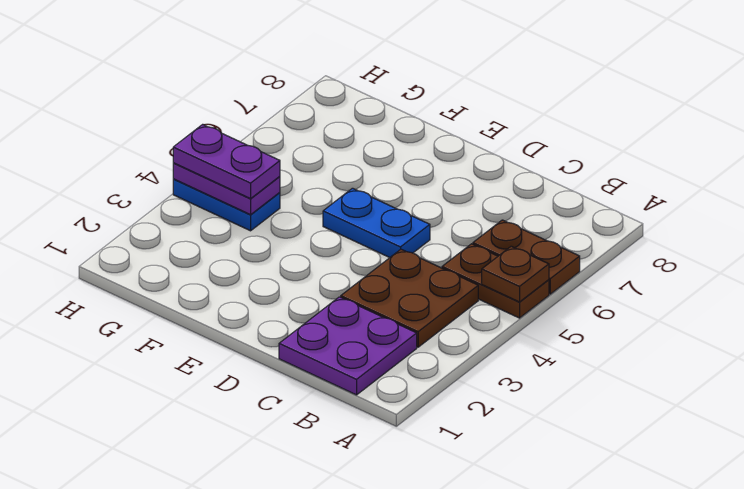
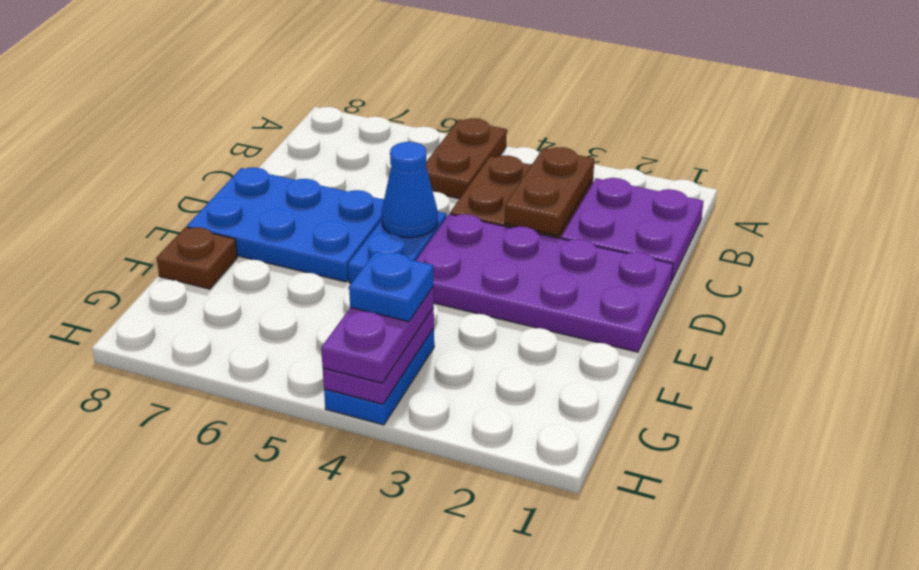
brown plate A5 level 2 -> brown plate F8 level 1
brown plate A6:B6 level 1 -> brown plate B3:C3 level 2
none -> purple plate D1:E4 level 1
none -> blue cone D5 level 2
none -> blue plate D6:E8 level 1
none -> blue plate G4 level 4

